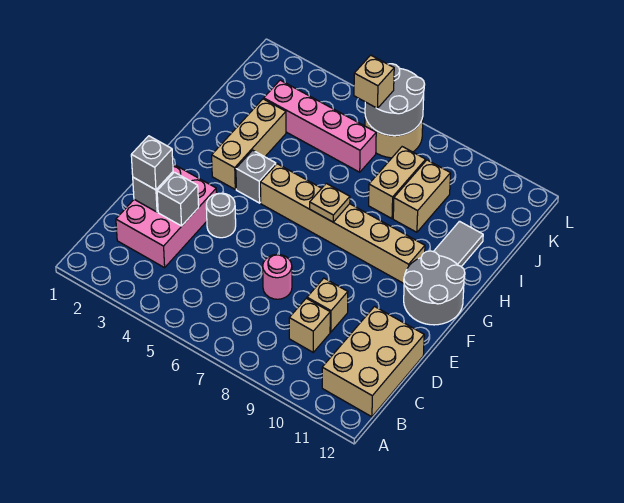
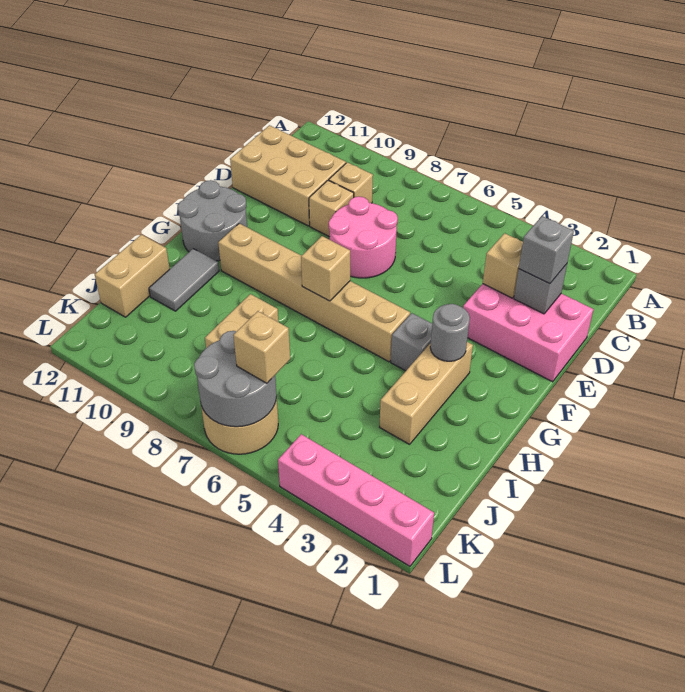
tan brick B11:D12 level 1 -> tan brick C10:D12 level 1
pink brick C2:E3 level 1 -> pink brick D1:E3 level 1
grey brick D3 level 2 -> tan brick D3 level 2
pink round brick D7 level 1 -> pink round brick D7:E8 level 1
grey round brick E4 level 1 -> grey round brick G3 level 2
tan plate G7 level 2 -> tan brick G7 level 2
tan brick I9:J9 level 1 -> tan brick I12:J12 level 1
pink brick J3:J6 level 1 -> pink brick L1:L4 level 1

